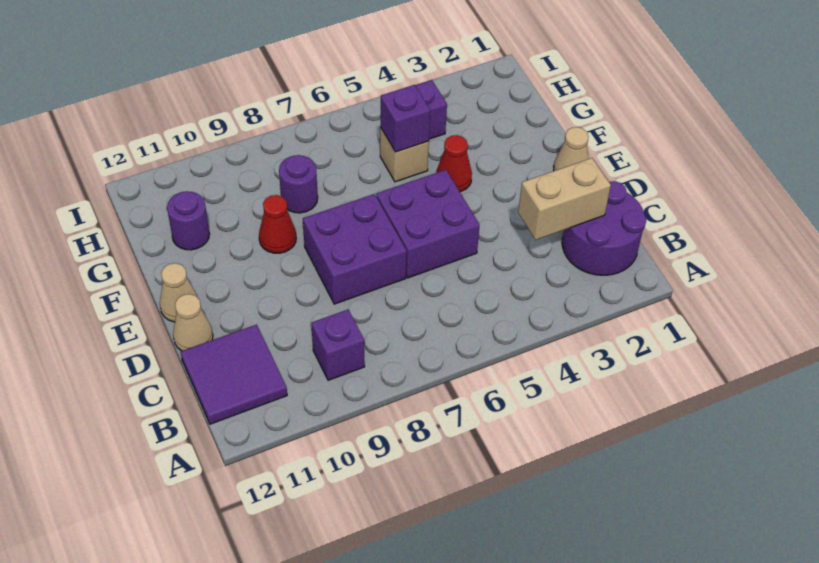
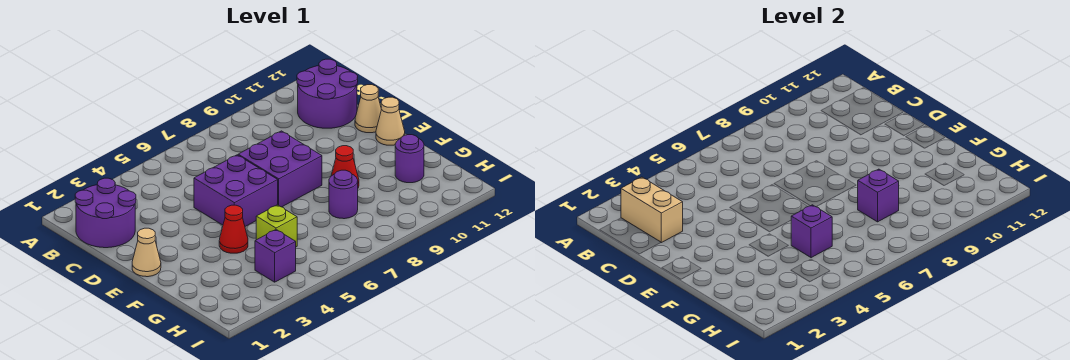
purple brick B9 level 1 -> purple brick G8 level 2
purple tile B11:C12 level 1 -> purple round brick B11:C12 level 1
tan brick C2:C3 level 2 -> tan brick B2:C2 level 2
tan brick G5 level 1 -> lime brick G5 level 1

